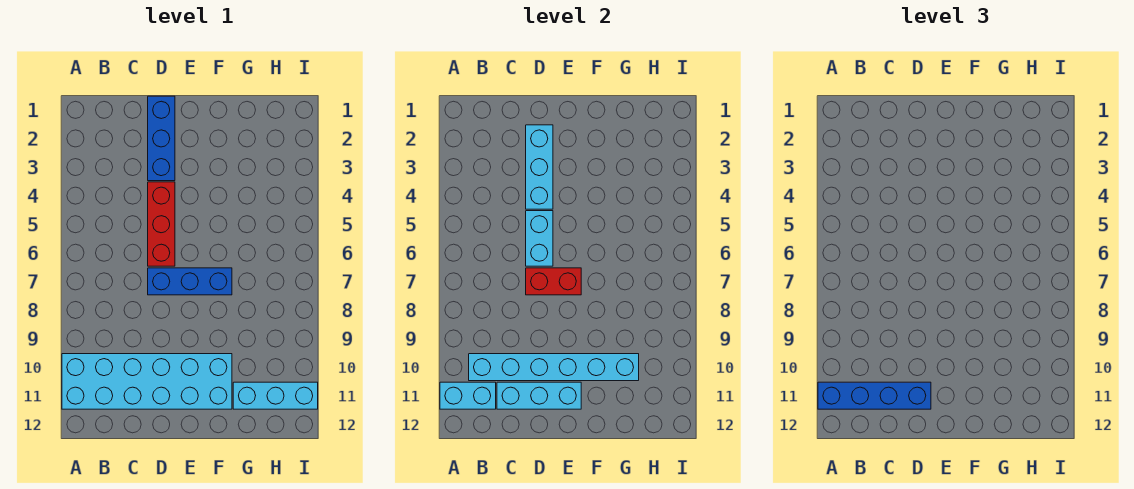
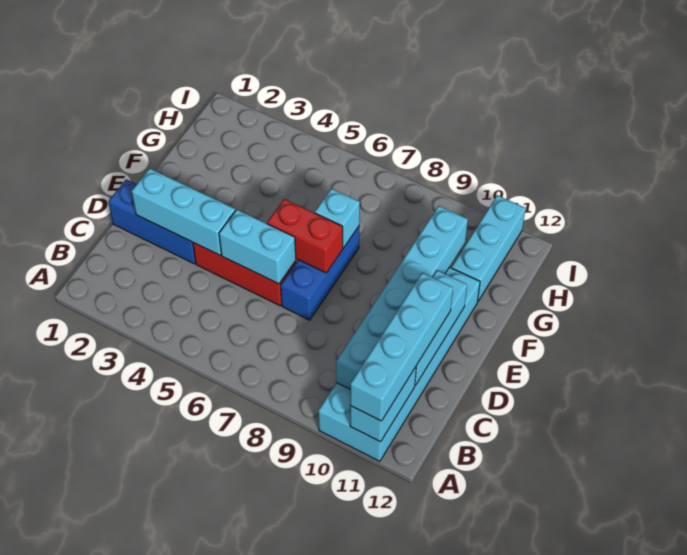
blue brick A11:D11 level 3 -> cyan brick A11:D11 level 3
red brick D7:E7 level 2 -> red brick E6:E7 level 2
none -> cyan brick F7 level 2

